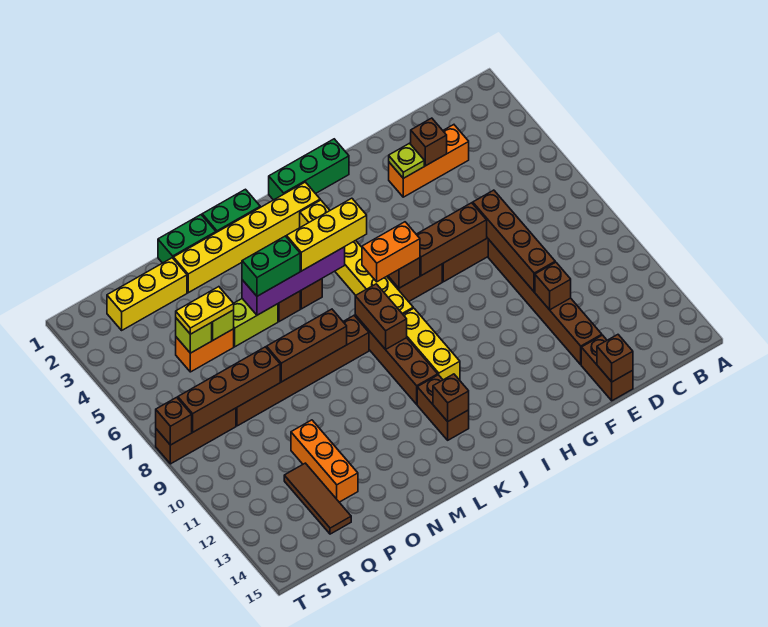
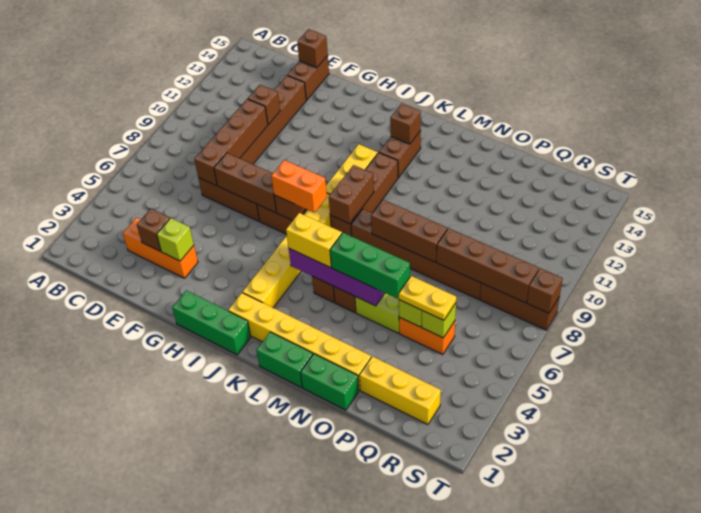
lime plate F3 level 2 -> lime brick F3 level 2
yellow brick J5:L5 level 3 -> yellow brick K5:L5 level 3
green brick M5:N5 level 3 -> green brick M5:O5 level 3
orange brick P11:P13 level 1 -> none
brown tile Q12:Q14 level 1 -> none

